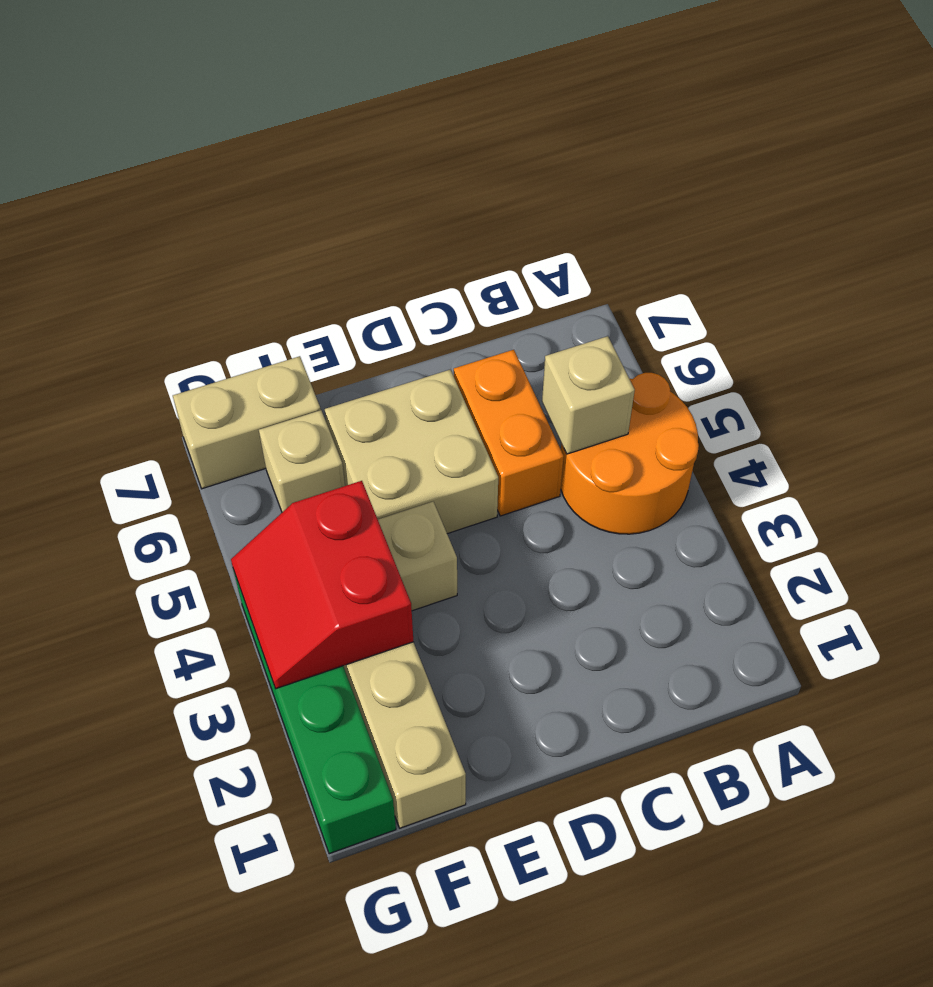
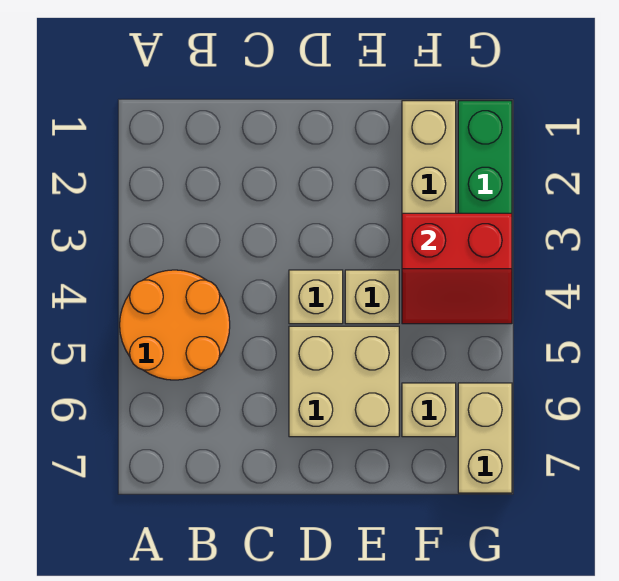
tan brick B5 level 2 -> tan brick D4 level 1
orange brick C5:C6 level 1 -> none
red slope F3:G4 level 2 top F -> red slope F3:G4 level 2 top 3
tan brick F7:G7 level 1 -> tan brick G6:G7 level 1

